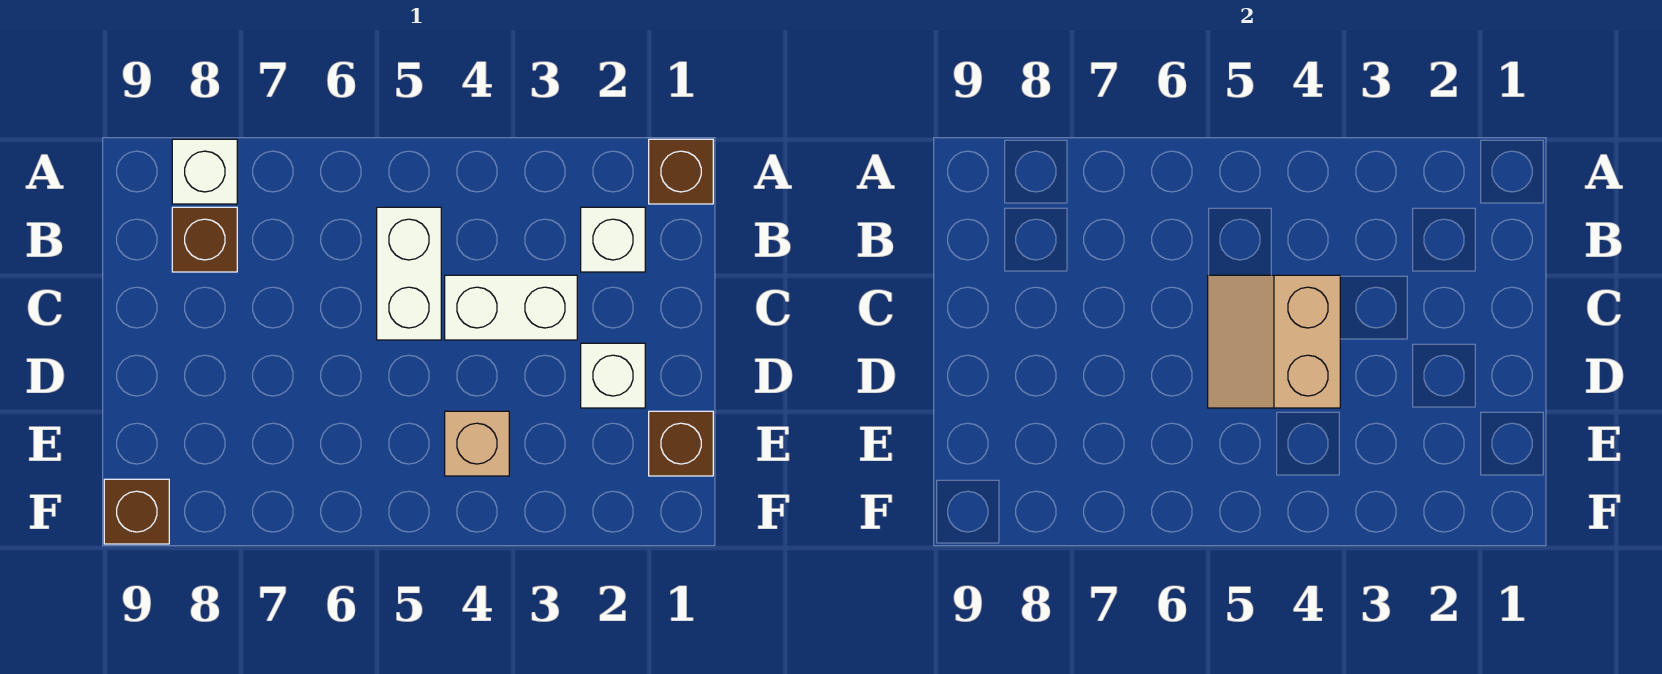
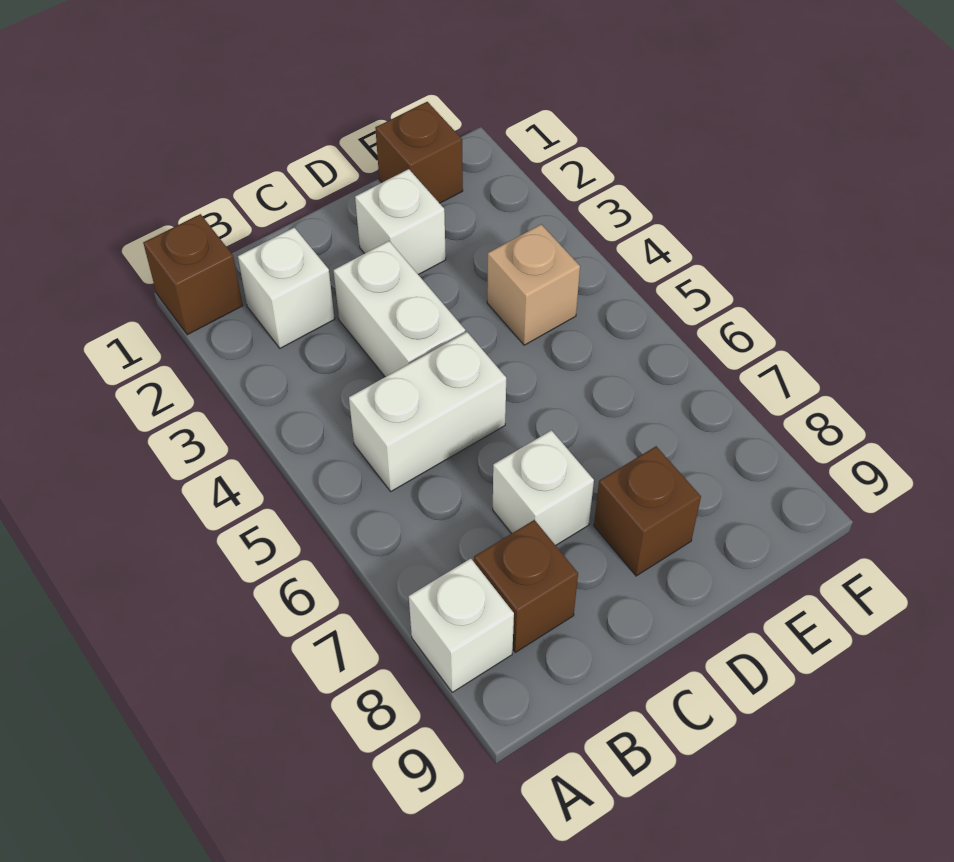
tan slope C4:D5 level 2 top 4 -> none
none -> white brick C7 level 1
brown brick F9 level 1 -> brown brick D8 level 1

